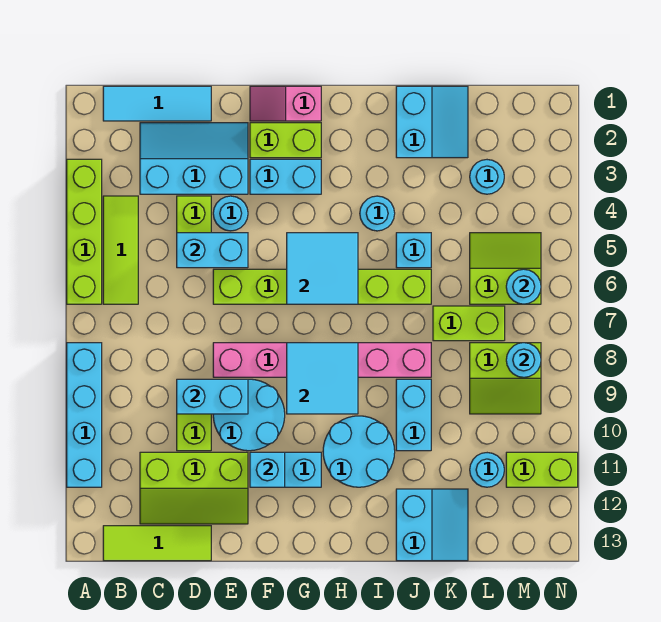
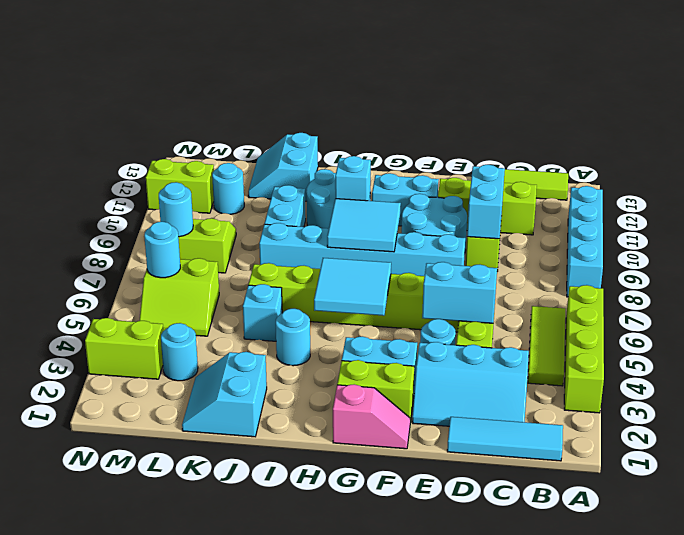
cyan brick D9:E9 level 2 -> cyan brick D9:D10 level 2
pink brick E8:J8 level 1 -> cyan brick E8:J8 level 1
cyan brick F11 level 2 -> cyan brick H10 level 2
lime brick K7:L7 level 1 -> lime brick M3:N3 level 1

